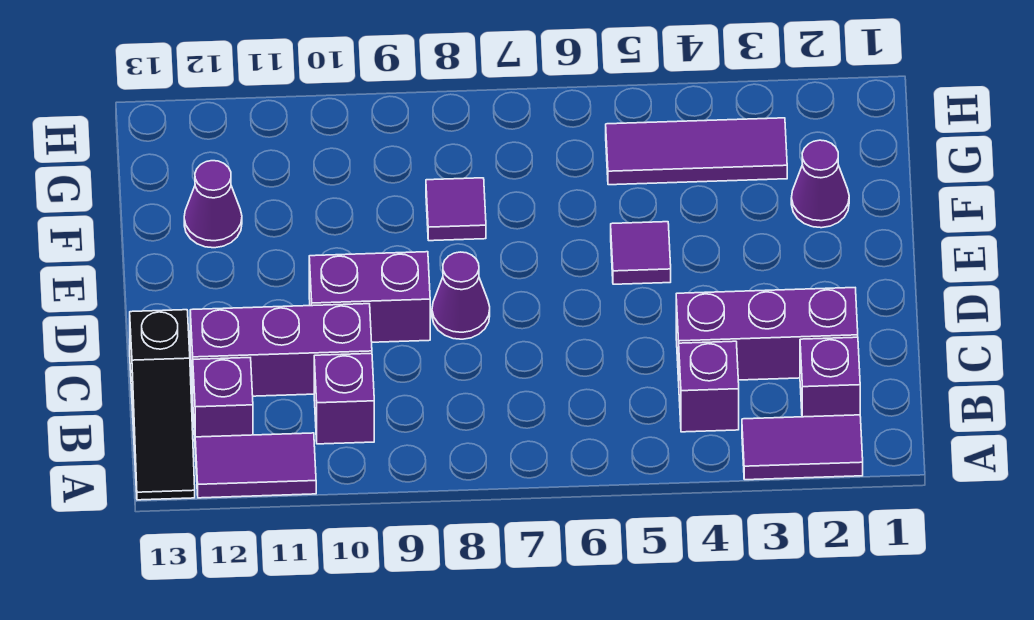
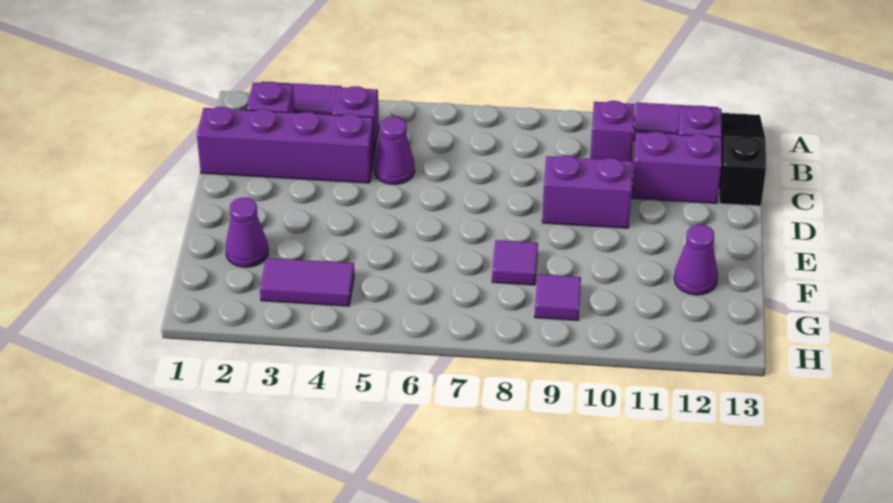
purple brick C2:C4 level 1 -> purple brick C1:C4 level 1
purple brick C10:C12 level 1 -> purple brick C11:C12 level 1
purple cone D8 level 1 -> purple cone C5 level 1
purple tile E5 level 1 -> purple tile G9 level 1
purple tile G3:G5 level 1 -> purple tile G3:G4 level 1

